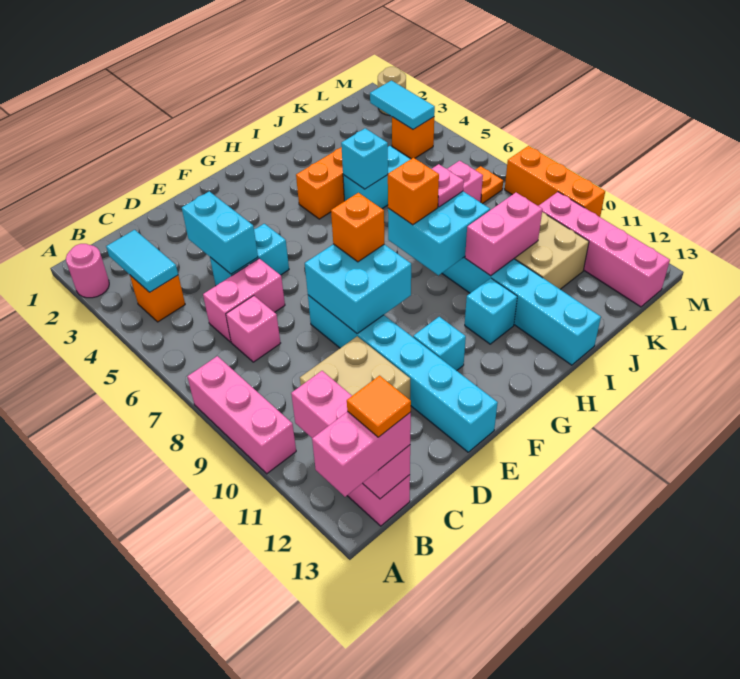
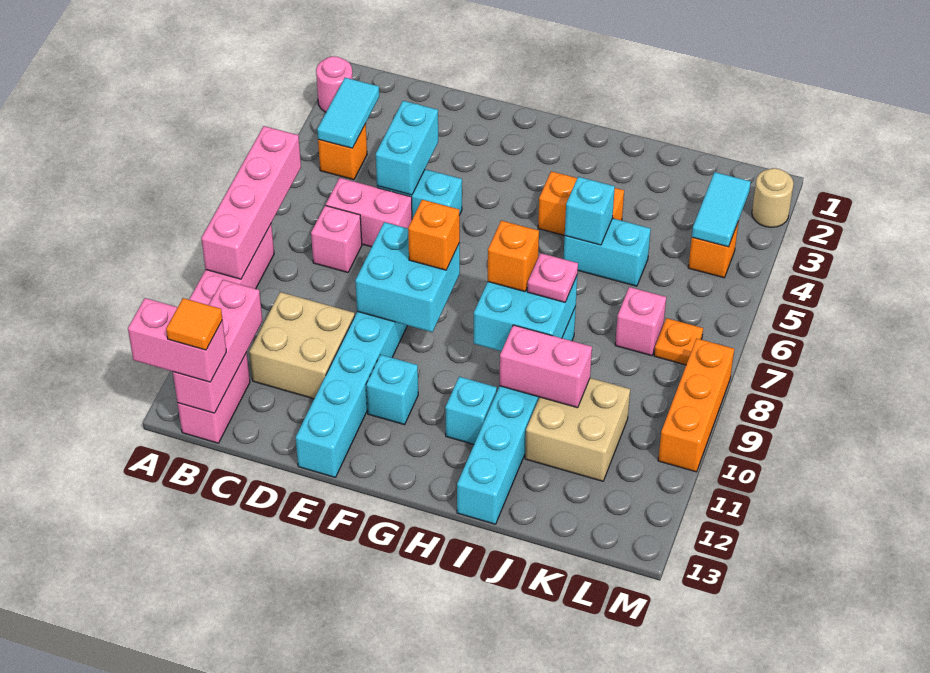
pink brick L10:L13 level 1 -> pink brick A6:A9 level 2

